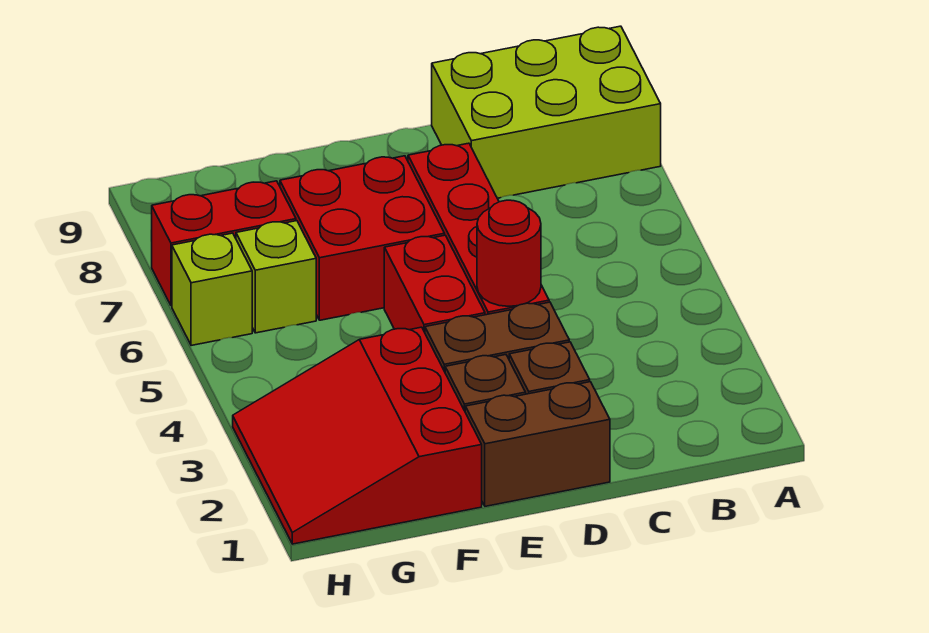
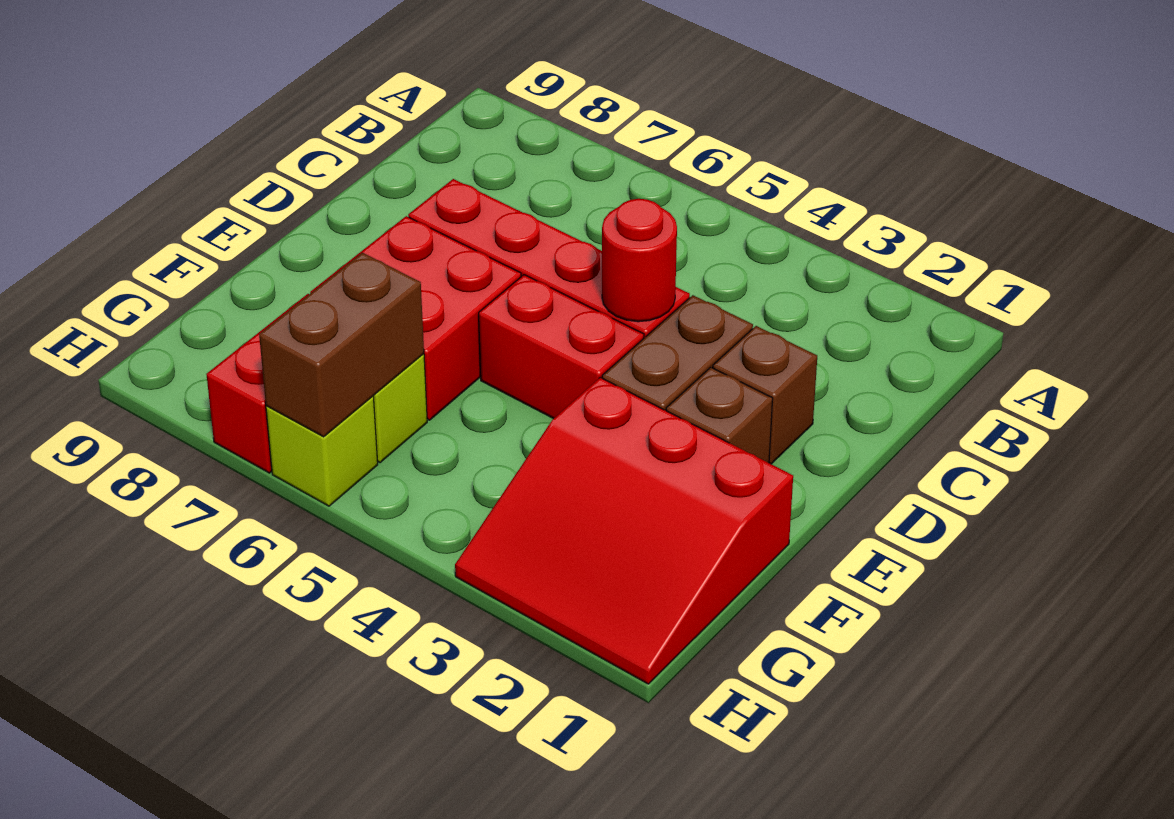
lime brick A8:C9 level 1 -> none
brown brick D1:E1 level 1 -> brown brick G6:H6 level 2

